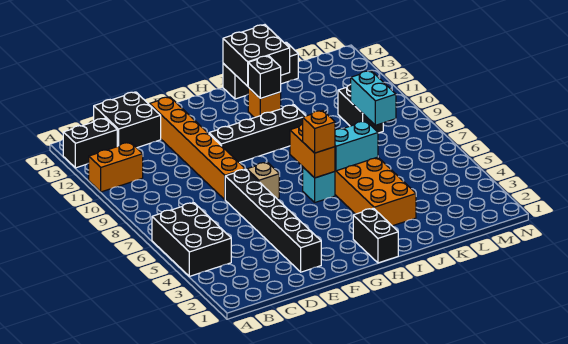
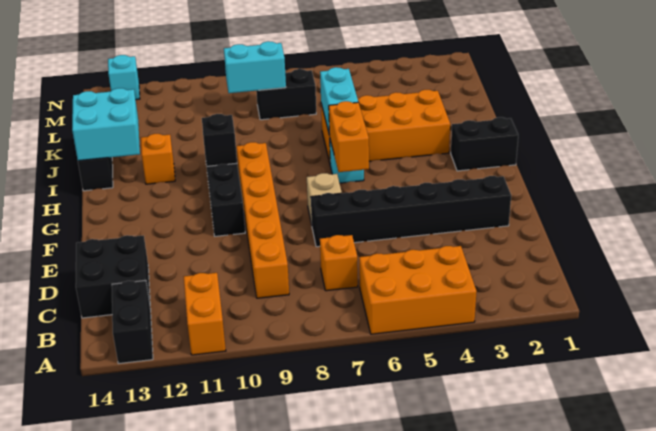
black brick A4:B6 level 1 -> orange brick A4:B6 level 1
orange brick E8:E13 level 1 -> orange brick C9:H9 level 1
orange brick H6:H7 level 2 -> orange brick G6:H6 level 2
orange brick H6 level 3 -> orange brick C7 level 1
black brick I12 level 2 -> black brick H10 level 2
black brick I13:J14 level 2 -> cyan brick I13:J14 level 2
black brick L9:L10 level 1 -> black brick L7:L8 level 1
none -> cyan brick N13 level 1

